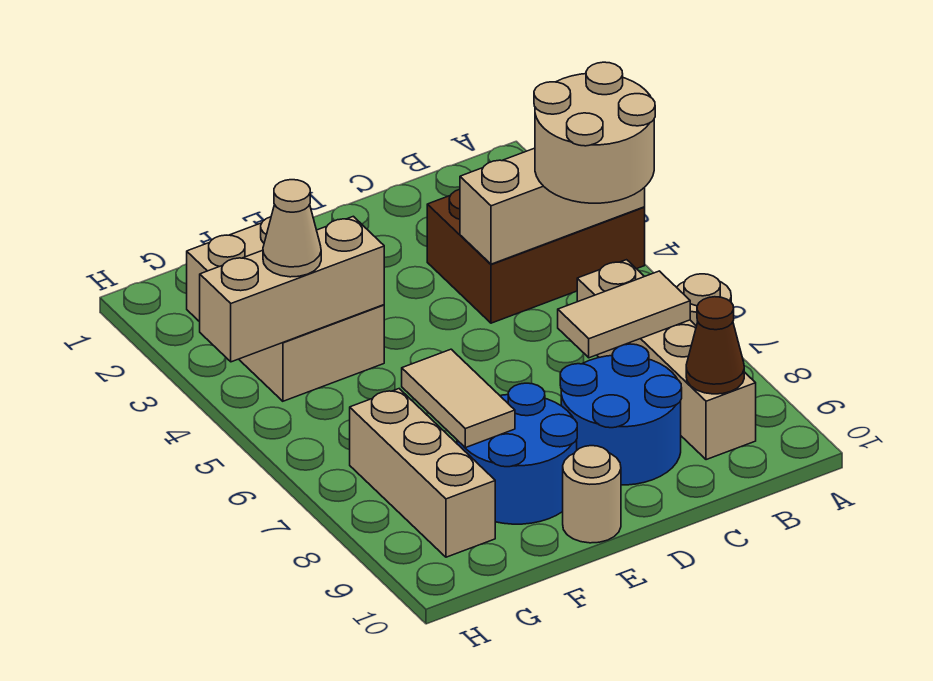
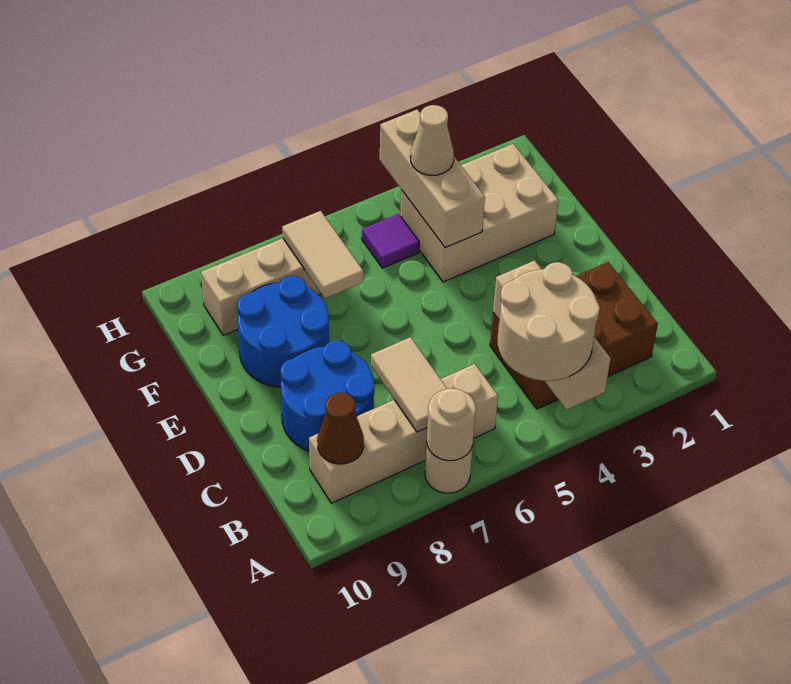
brown brick A3:C4 level 1 -> brown brick B2:C4 level 1
tan round brick E10 level 1 -> tan round brick A7 level 2
tan tile F7:F8 level 2 -> tan tile F7:G7 level 2
none -> purple tile G5 level 1

